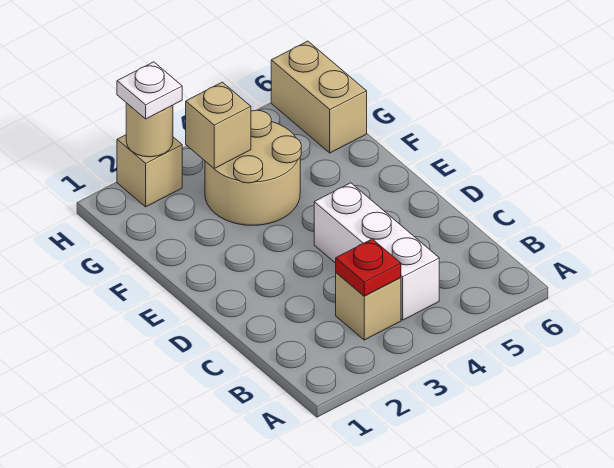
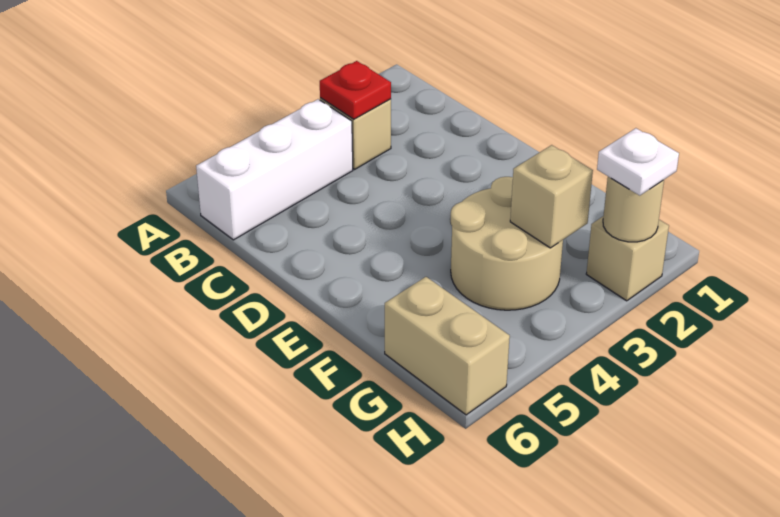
white brick B4:D4 level 1 -> white brick B4:B6 level 1

